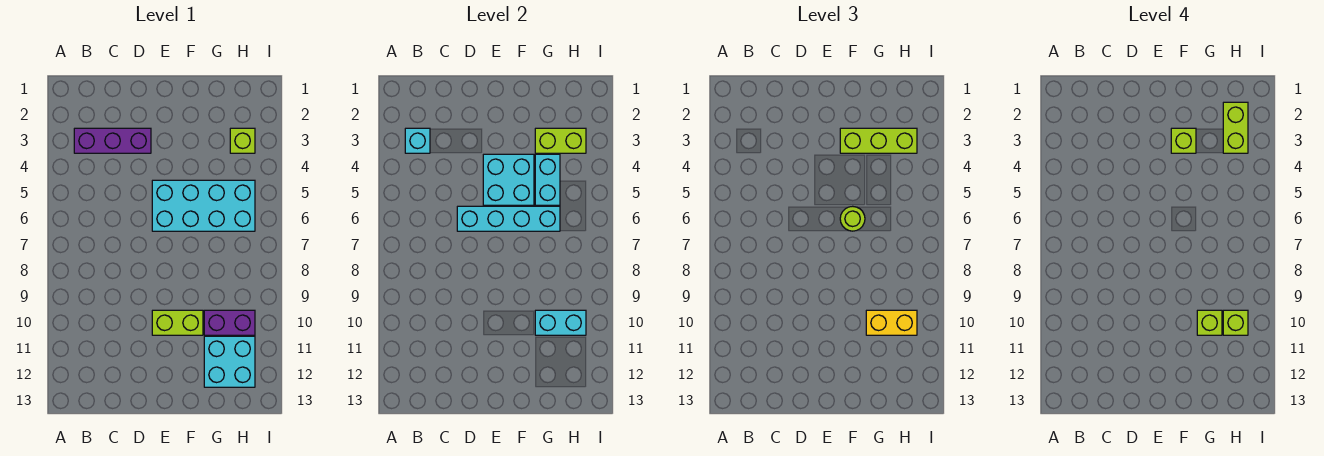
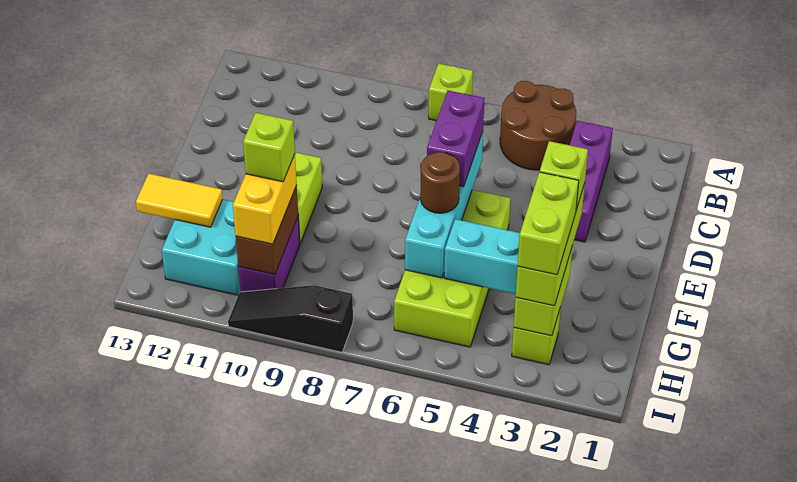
none -> brown round brick A4:B5 level 1
cyan brick B3 level 2 -> none
none -> purple brick D6:E6 level 3
cyan brick E4:F5 level 2 -> none
cyan brick E5:H6 level 1 -> lime brick E5:H6 level 1
lime round brick F6 level 3 -> brown round brick F6 level 3
cyan brick G10:H10 level 2 -> brown brick G10:H10 level 2
none -> yellow tile G12:G13 level 2
lime brick H2:H3 level 4 -> lime brick G3:H3 level 4
lime brick H10 level 4 -> lime brick A7 level 1
none -> black slope I8:I10 level 1 top 8

